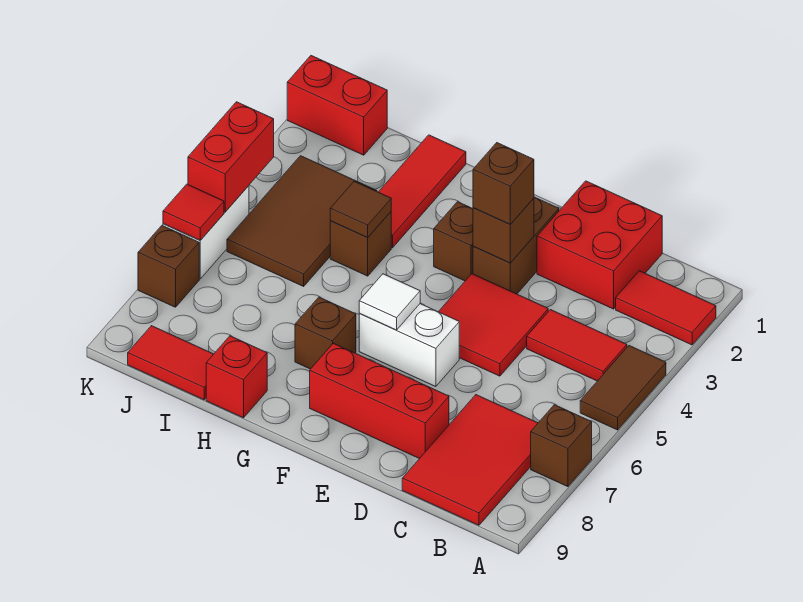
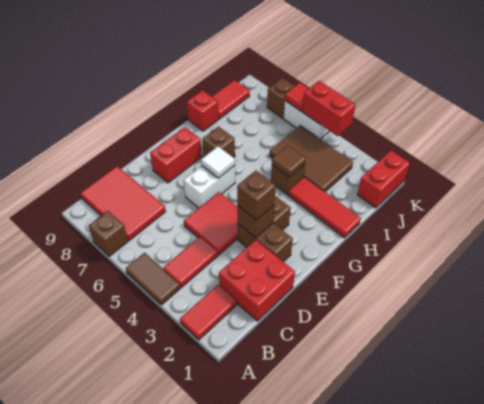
red brick D8:F8 level 1 -> red brick E8:F8 level 1

